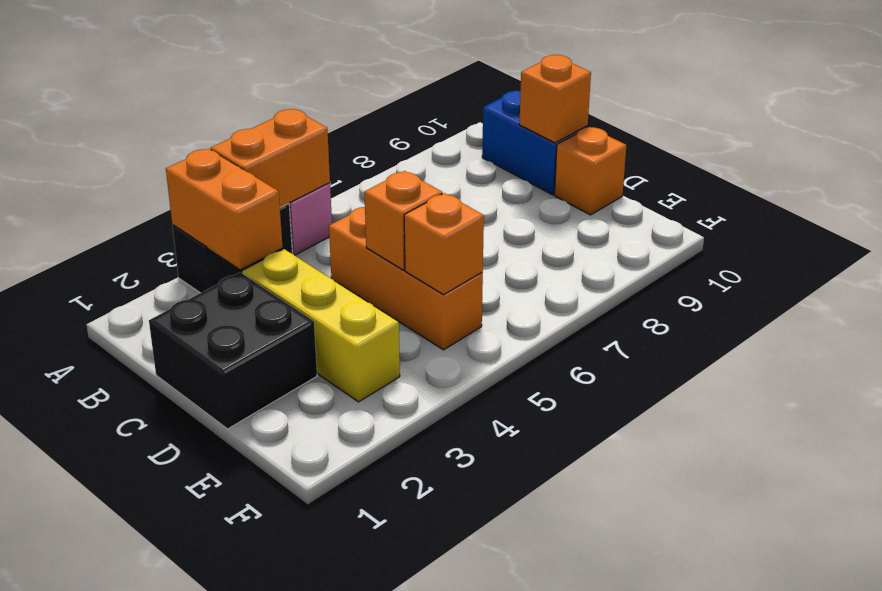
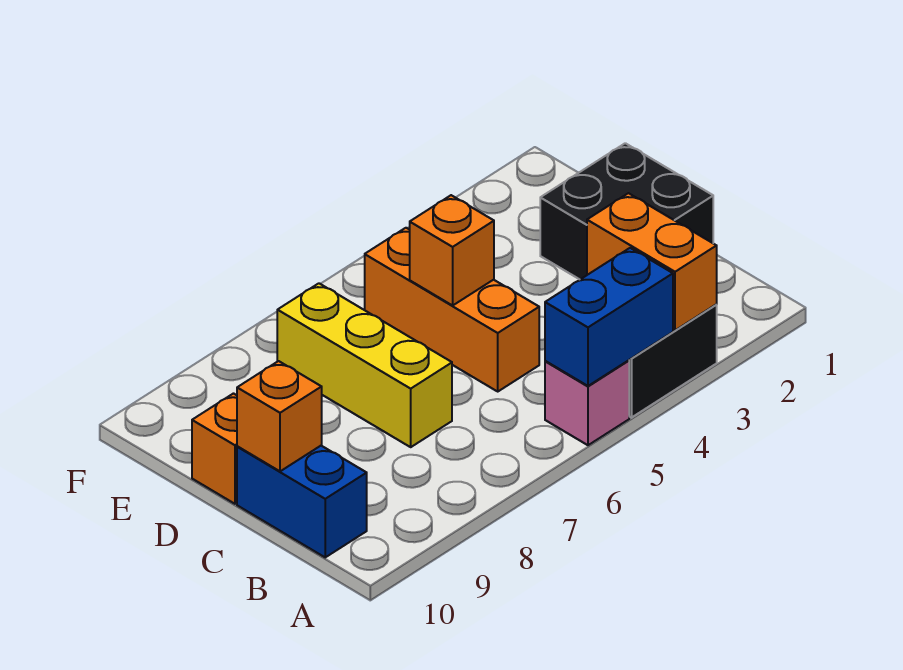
orange brick A4:A5 level 2 -> blue brick A4:A5 level 2
yellow brick C3:E3 level 1 -> yellow brick C7:E7 level 1
orange brick E5 level 2 -> none

